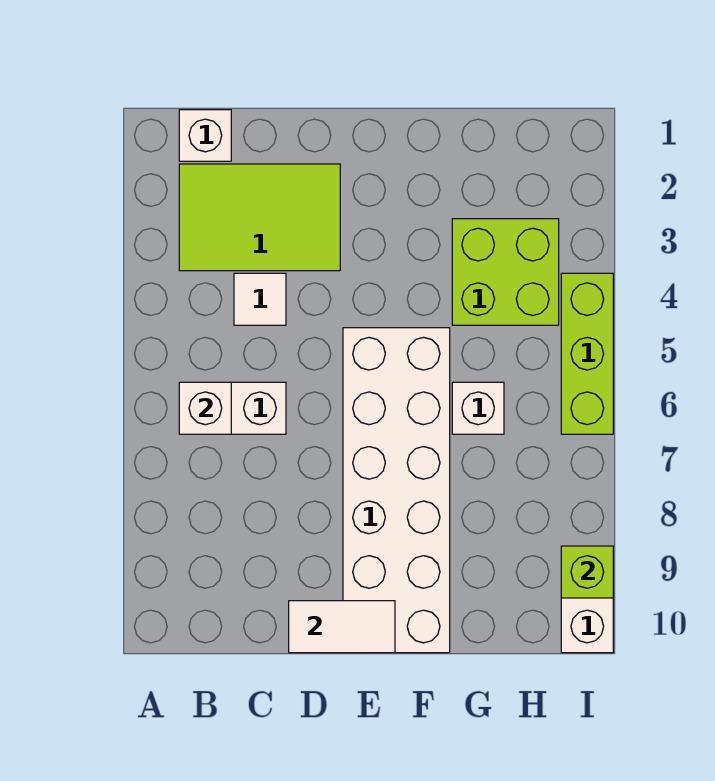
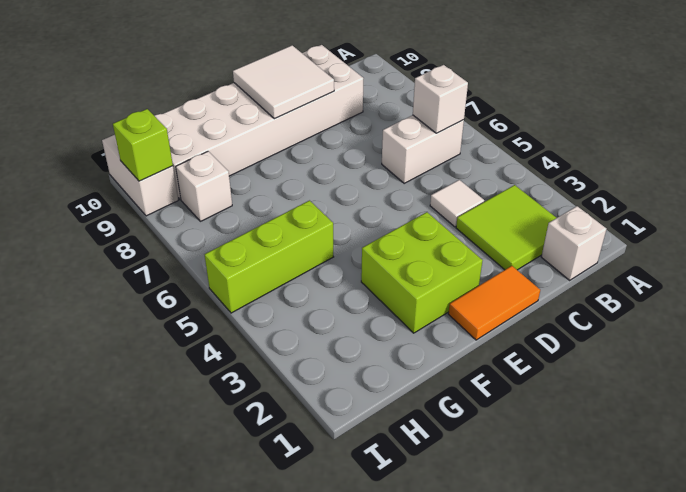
lime tile B2:D3 level 1 -> lime tile B2:C3 level 1
none -> orange tile D1:E1 level 1
white tile D10:E10 level 2 -> white tile D9:E10 level 2
white brick E5:F10 level 1 -> white brick C9:H10 level 1
lime brick G3:H4 level 1 -> lime brick E2:F3 level 1
white brick G6 level 1 -> white brick H8 level 1
lime brick I4:I6 level 1 -> lime brick G5:I5 level 1

